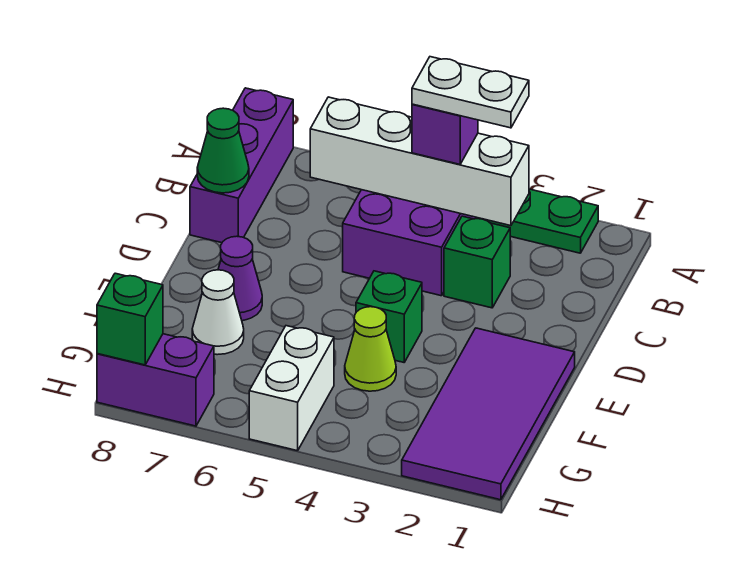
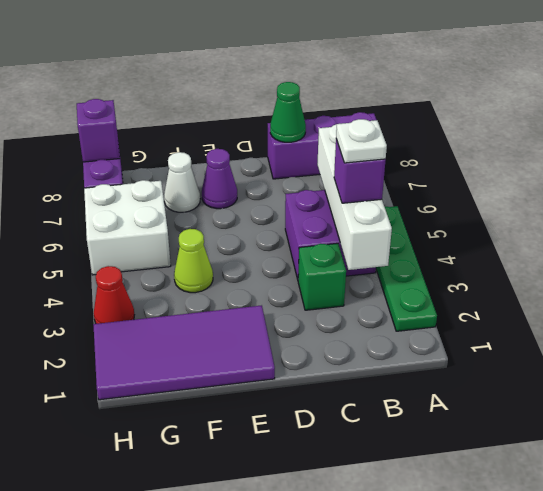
white plate B3:B4 level 4 -> white plate B4 level 4
green brick E4 level 1 -> none
white brick G5:H5 level 1 -> white brick G5:H6 level 1
none -> red cone H3 level 1
green brick H8 level 2 -> purple brick H8 level 2

